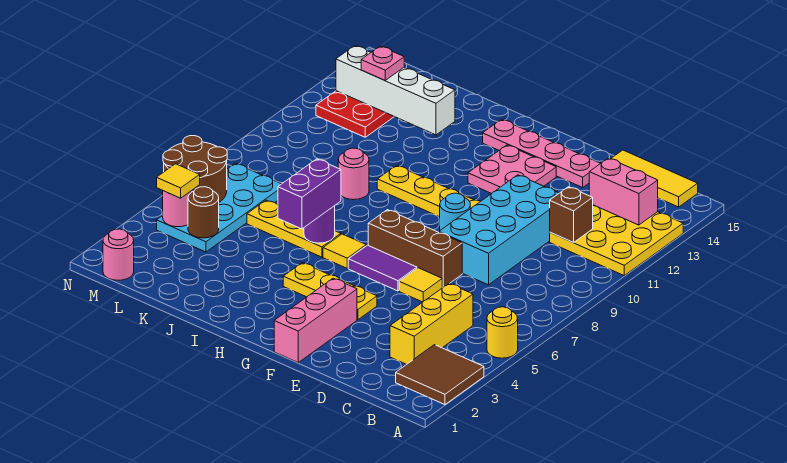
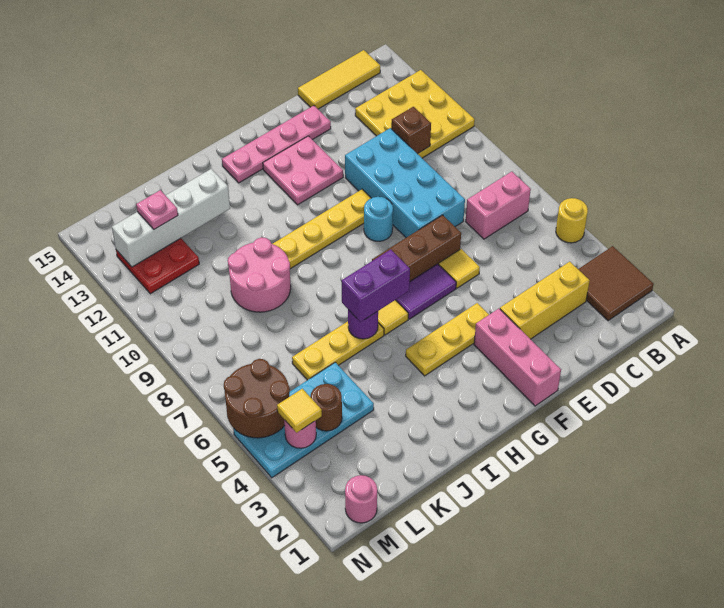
pink brick B13:C13 level 2 -> pink brick B7:C7 level 1
yellow brick C3:C5 level 1 -> yellow brick C3:E3 level 1
purple brick I5:I6 level 3 -> purple brick H6:I6 level 3
pink round brick J9 level 1 -> pink round brick J9:K10 level 1
cyan plate L4:M7 level 1 -> cyan plate K4:N5 level 1

